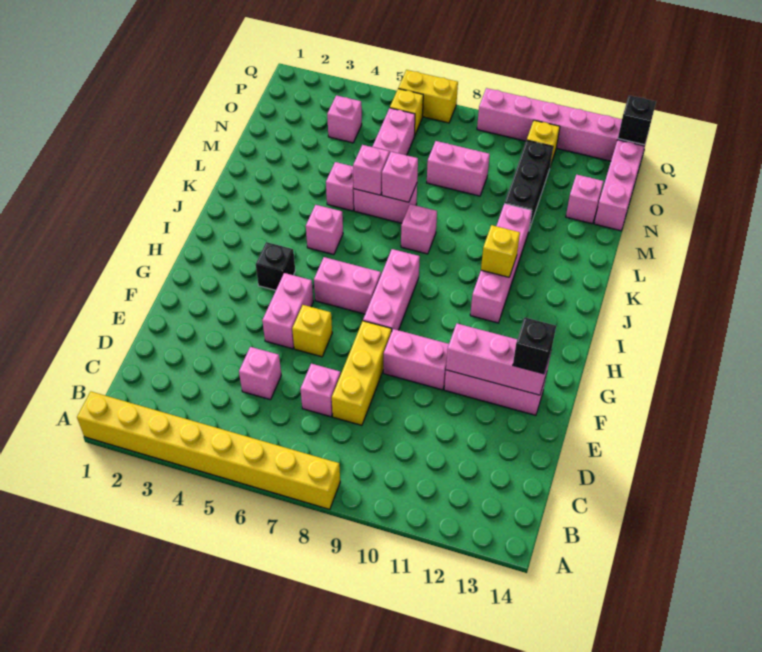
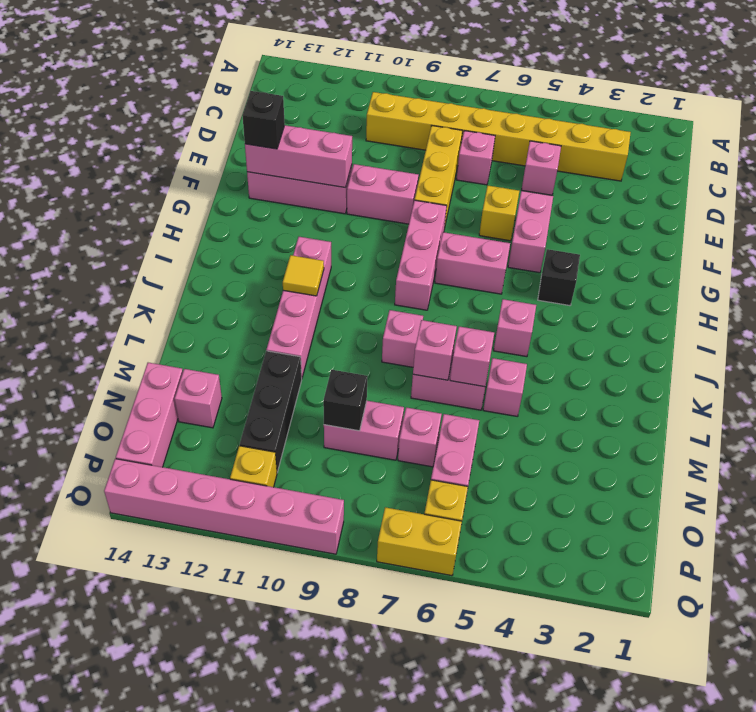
yellow brick A1:A8 level 1 -> yellow brick C3:C10 level 1
yellow brick J11 level 2 -> yellow tile J11 level 2
pink brick O4 level 1 -> pink brick N7 level 1
black brick Q14 level 2 -> black brick N9 level 2

